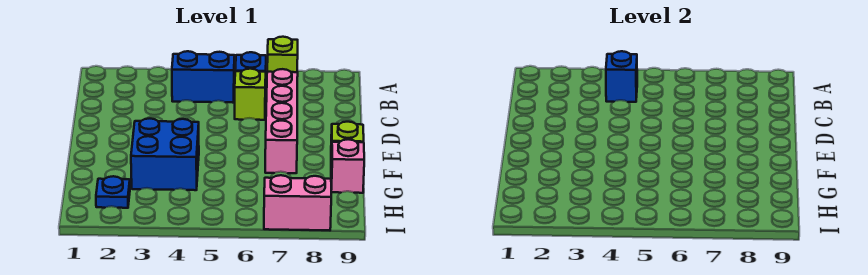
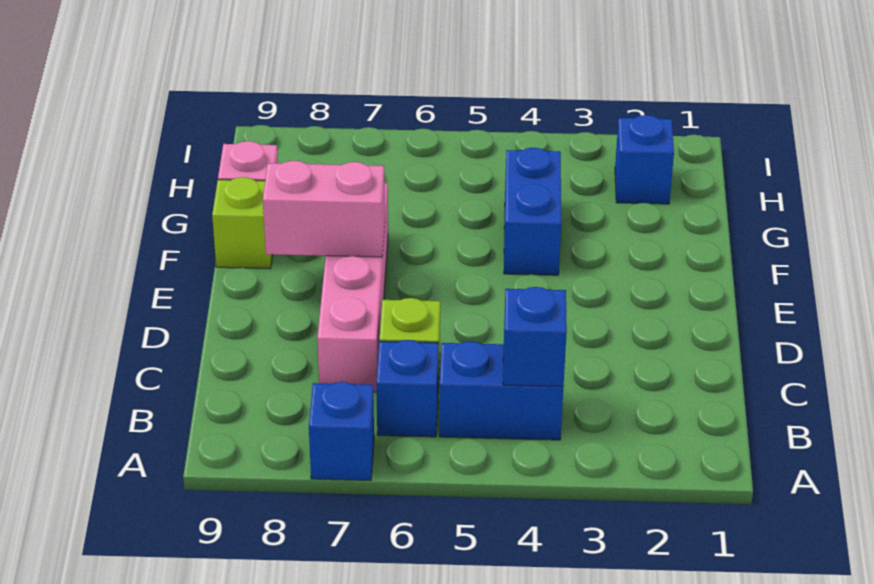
lime brick A7 level 1 -> blue brick A7 level 1
blue brick F3:G4 level 1 -> blue brick F4:G4 level 1
blue plate H2 level 1 -> blue brick H2 level 1
pink brick I7:I8 level 1 -> pink brick E7:E8 level 2

